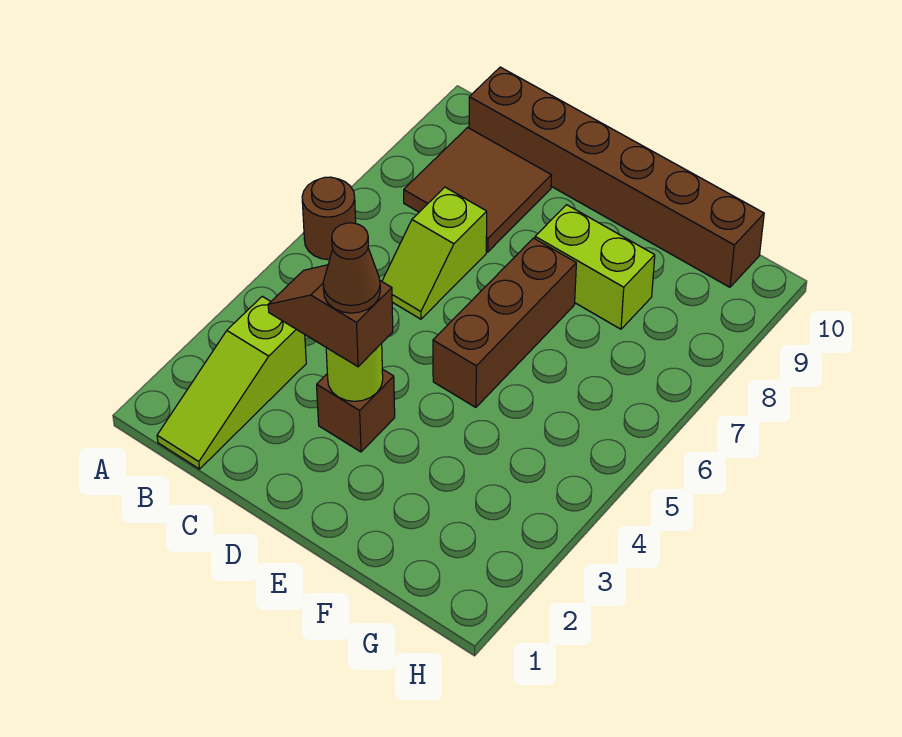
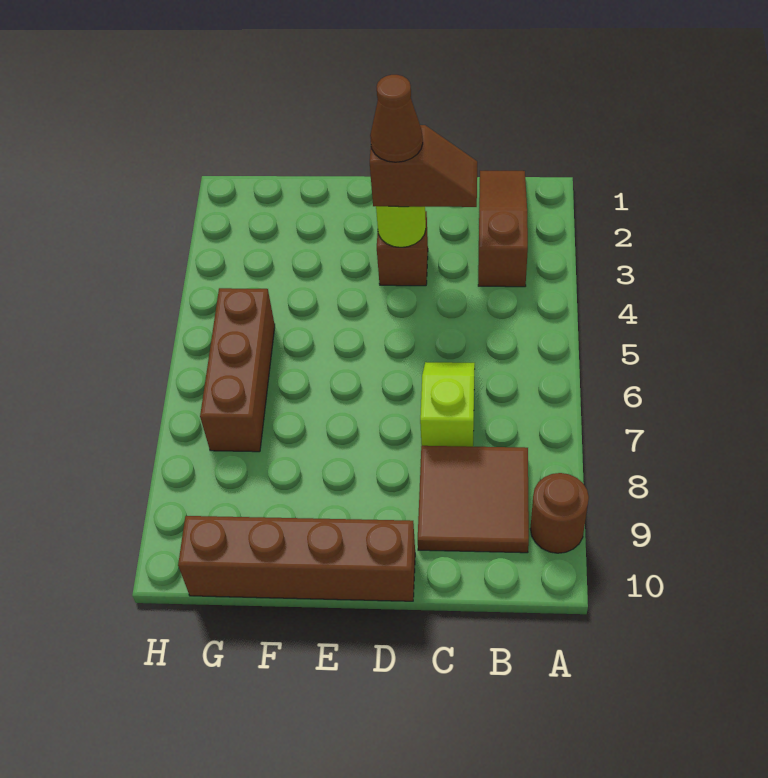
brown round brick A6 level 1 -> brown round brick A9 level 1
lime slope B1:B3 level 1 top 3 -> brown slope B1:B3 level 1 top 3
brown brick B10:G10 level 1 -> brown brick D10:G10 level 1
brown brick E5:E7 level 1 -> brown brick G5:G7 level 1
lime brick E8:F8 level 1 -> none

